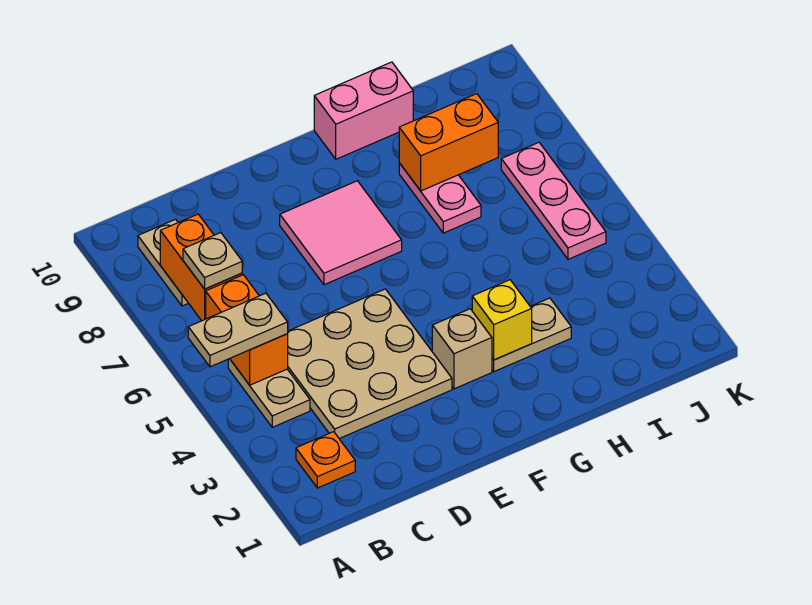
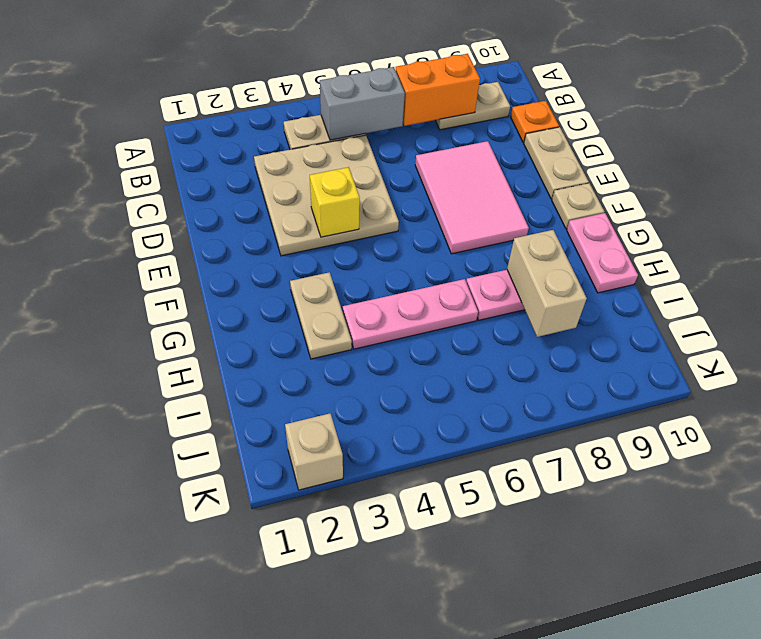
tan plate A5:B5 level 3 -> tan plate D10:E10 level 1
orange plate B2 level 1 -> orange plate C10 level 1
orange brick B5:B6 level 2 -> grey brick B5:B6 level 2
tan plate B7 level 3 -> tan plate F10 level 1
pink tile E7:F8 level 1 -> pink tile D7:F8 level 1
tan brick F3 level 1 -> tan brick K2 level 1
yellow brick G3 level 2 -> yellow brick E4 level 2
pink brick G10:H10 level 1 -> pink plate G10:H10 level 1
orange brick H8:I8 level 2 -> tan brick H8:I8 level 2
pink plate J5:J7 level 1 -> pink plate H4:H6 level 1

